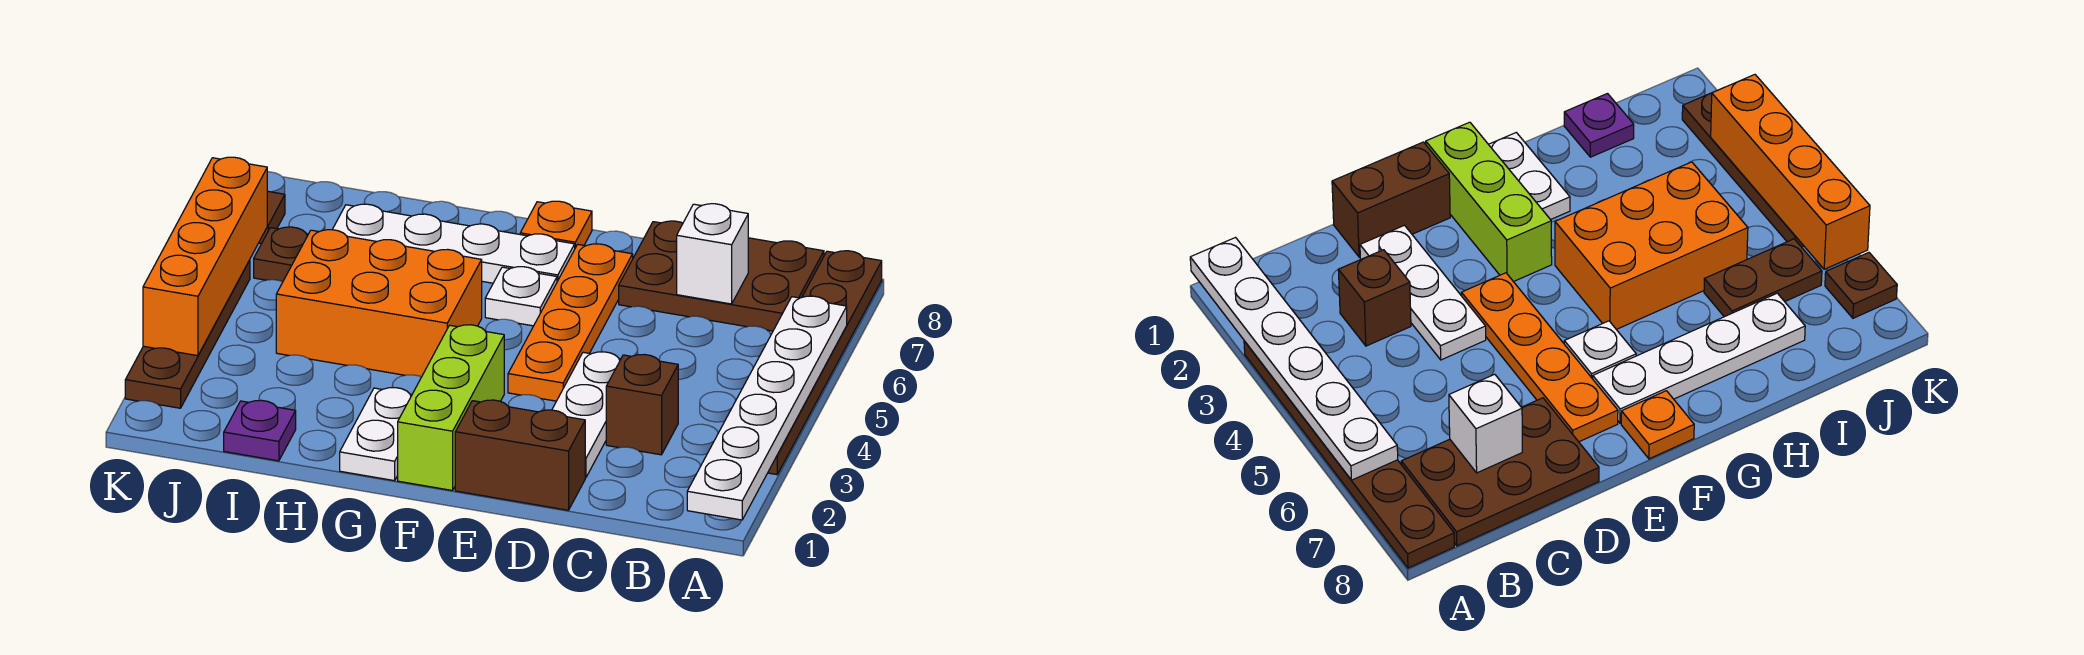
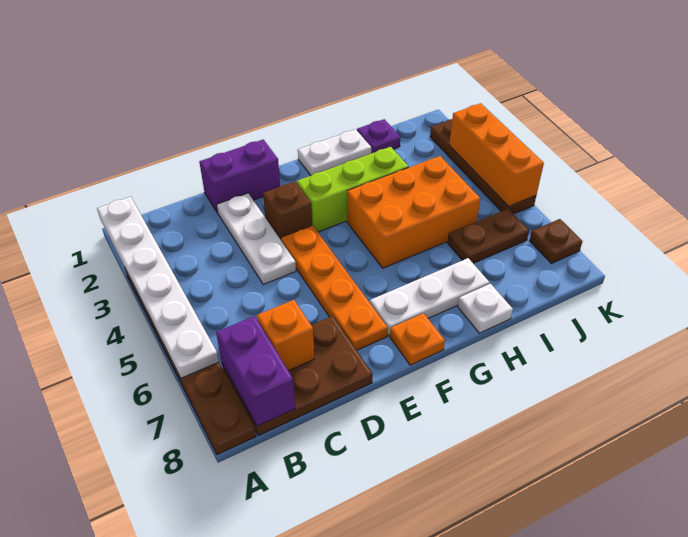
none -> purple brick B7:B8 level 2
brown brick C3 level 1 -> brown brick E3 level 1
white brick C7 level 2 -> orange brick C7 level 2
brown brick D1:E1 level 1 -> purple brick D1:E1 level 1
lime brick F1:F3 level 1 -> lime brick F3:H3 level 1
white plate F6 level 1 -> white plate H8 level 1
white plate F7:I7 level 1 -> white plate F7:H7 level 1
white plate G1:G2 level 1 -> white plate G1:H1 level 1
orange brick K3:K6 level 2 -> orange brick K3:K5 level 2

